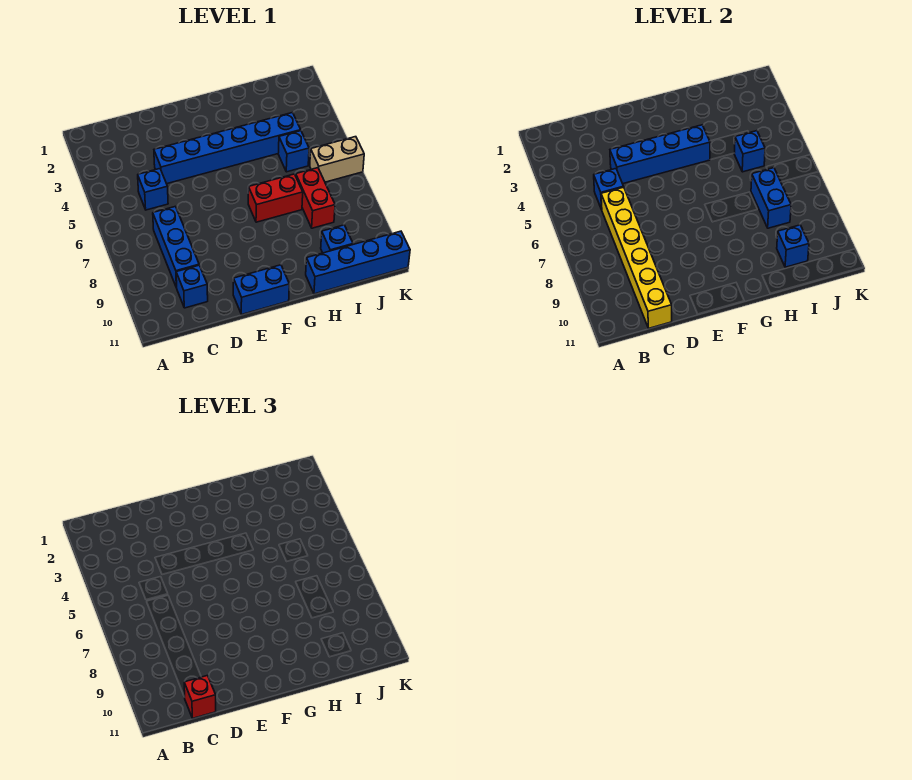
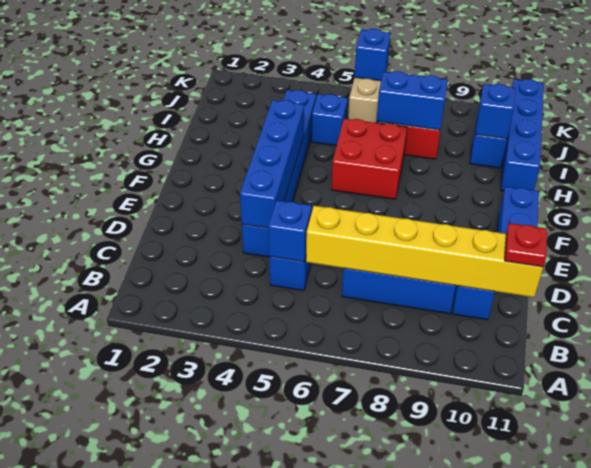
red brick C11 level 3 -> red plate C11 level 3
red brick G7:H7 level 1 -> red brick G6:H7 level 1
blue brick I5 level 2 -> blue brick K6 level 2

